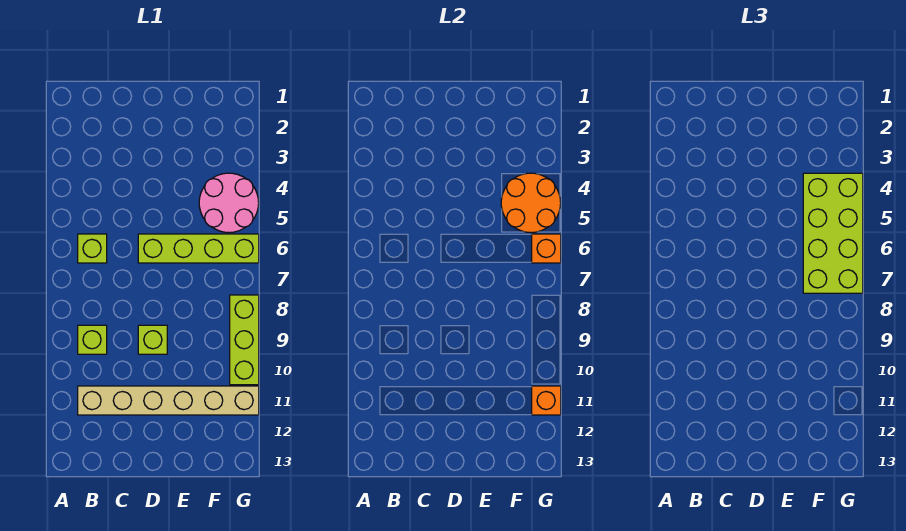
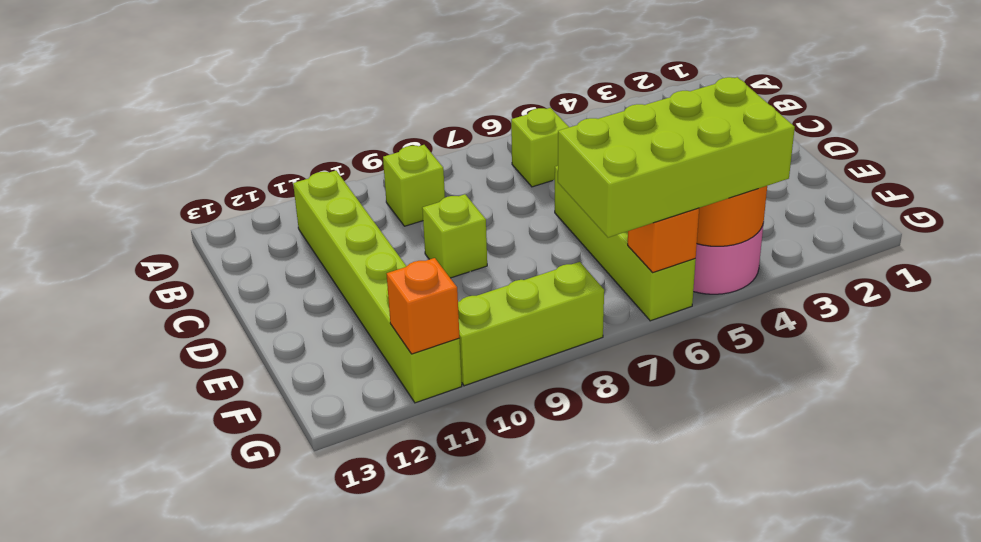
tan brick B11:G11 level 1 -> lime brick B11:G11 level 1

